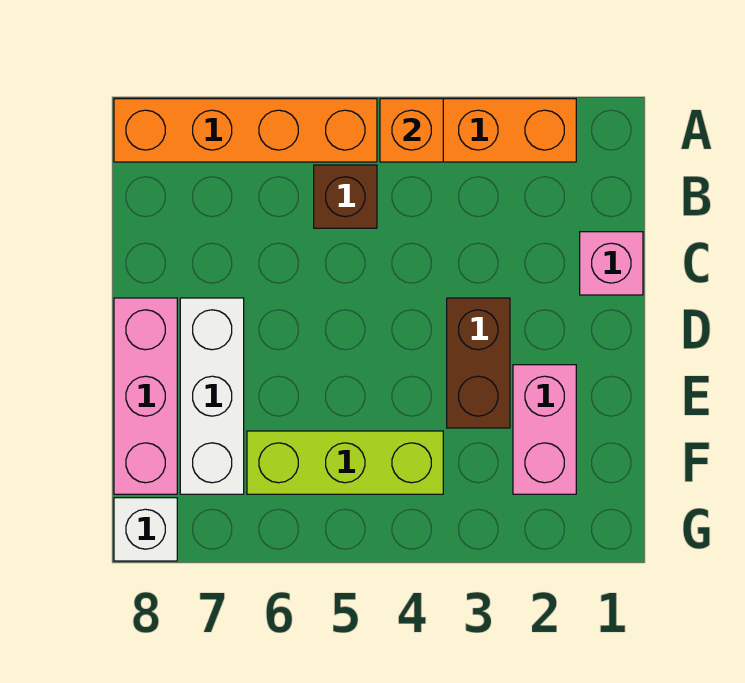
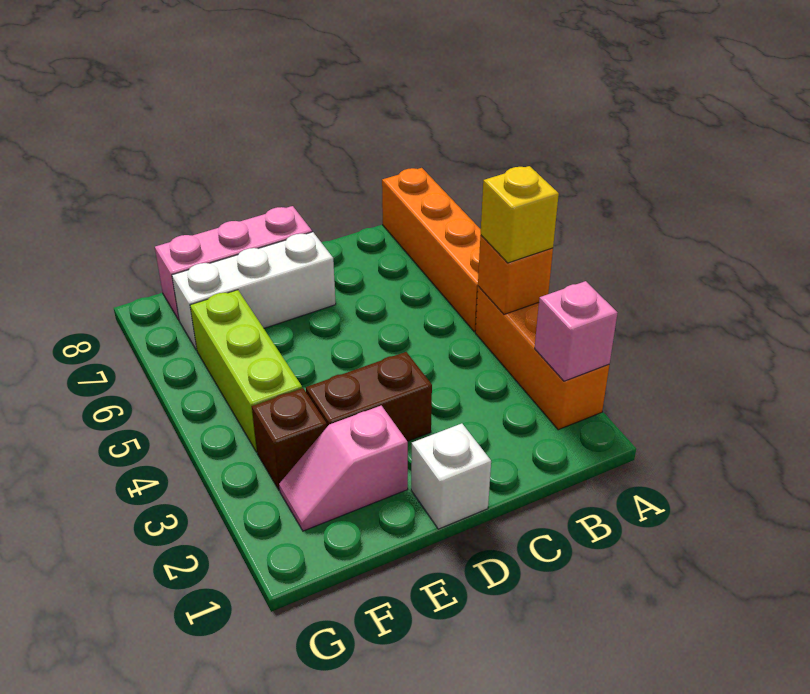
none -> yellow brick A4 level 3
brown brick B5 level 1 -> brown brick F3 level 1
pink brick C1 level 1 -> pink brick A2 level 2
pink brick E2:F2 level 1 -> pink slope E2:F2 level 1 top E
white brick G8 level 1 -> white brick D1 level 1

